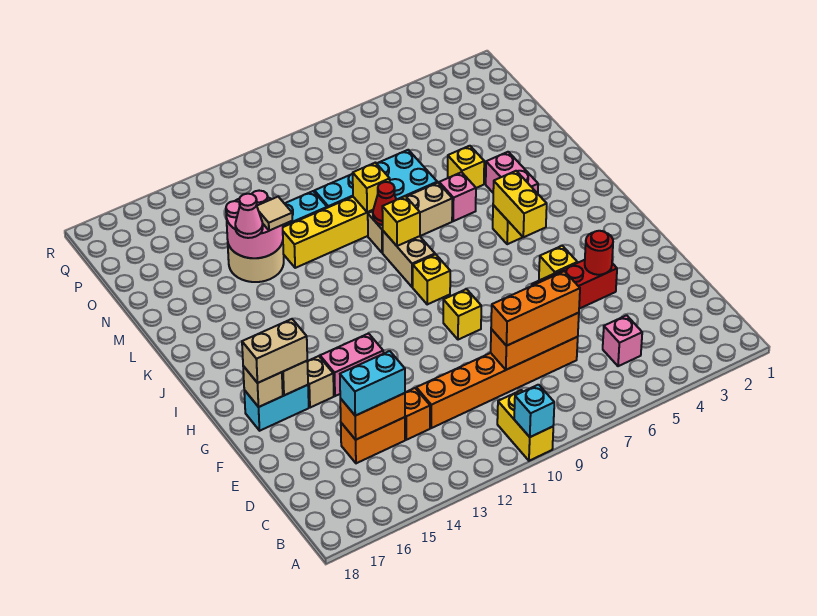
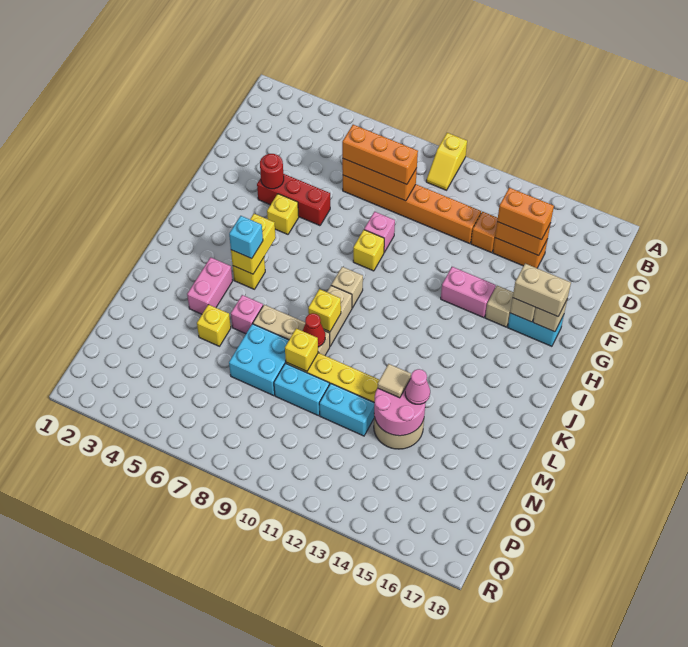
yellow brick A10:B10 level 1 -> yellow slope A10:B10 level 1 top A
cyan brick A10 level 2 -> cyan brick J5 level 3
pink brick C5 level 1 -> pink brick F9 level 1
cyan brick D14:D15 level 3 -> orange brick D14:D15 level 3
yellow brick I9 level 1 -> tan brick I9 level 1

